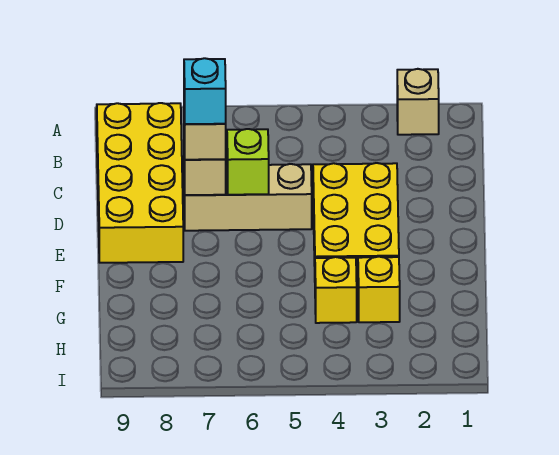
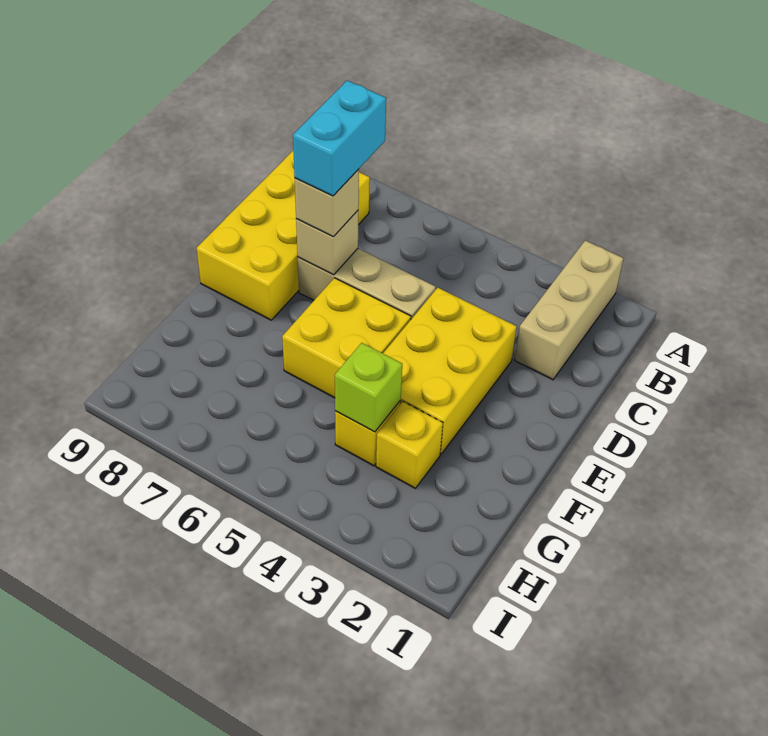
tan brick A2 level 1 -> tan brick A2:C2 level 1
lime brick D6 level 2 -> lime brick G4 level 2
cyan brick D7 level 4 -> cyan brick C7:D7 level 4
none -> yellow brick E5:F6 level 1

